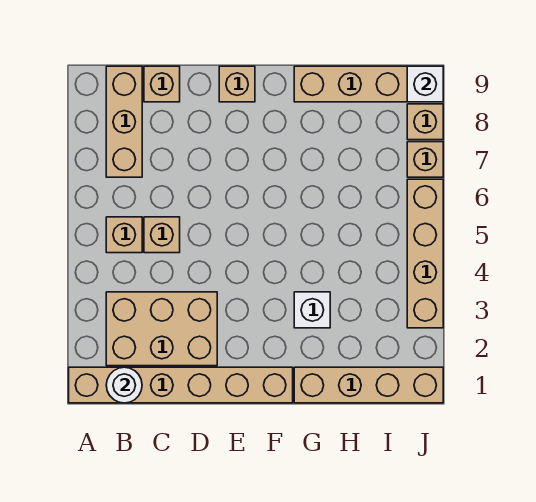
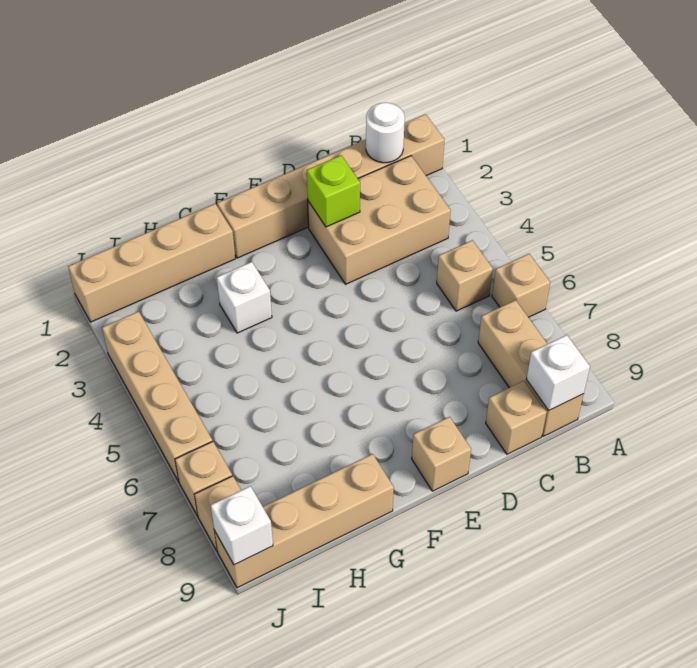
none -> white brick B9 level 2
tan brick C5 level 1 -> tan brick A6 level 1
none -> lime brick D2 level 2

